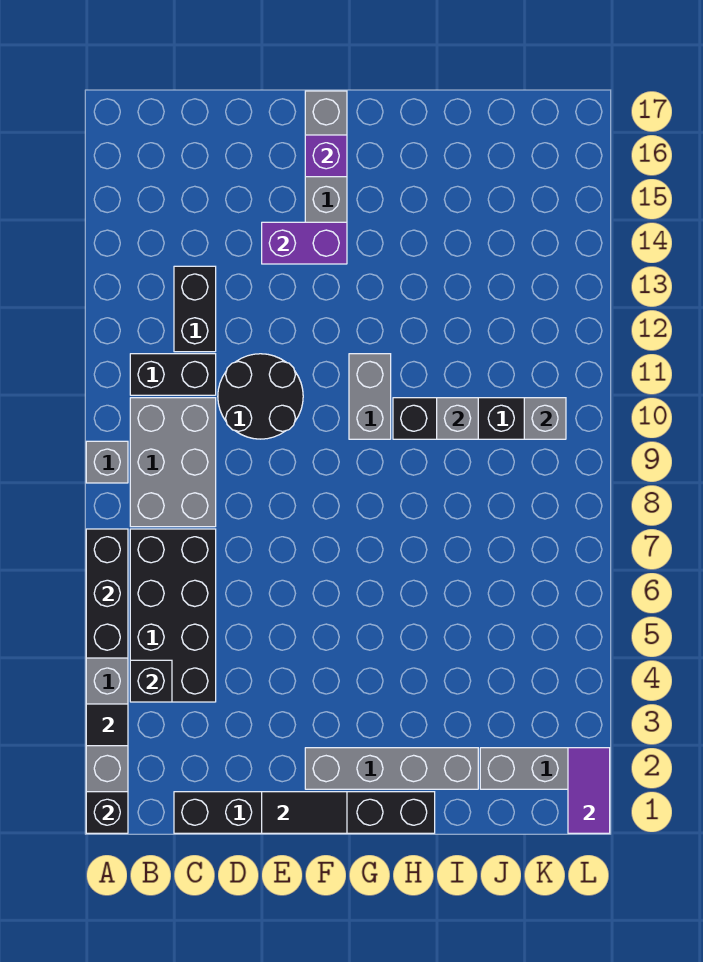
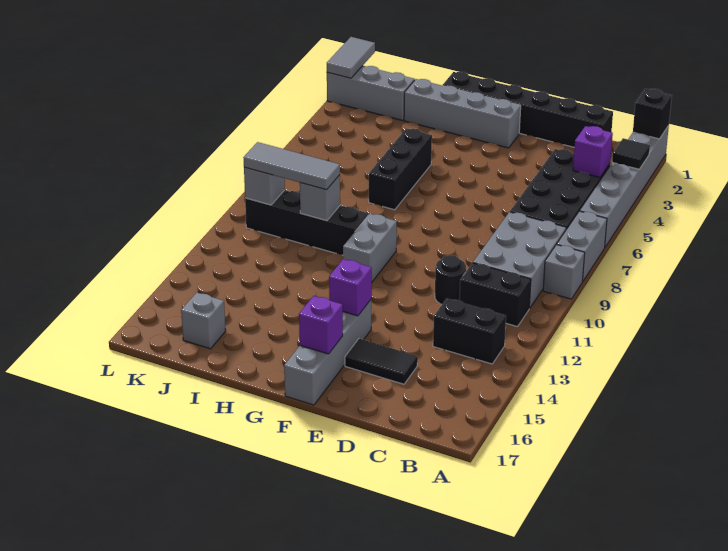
black brick A5:A7 level 2 -> black brick H5:H7 level 1
none -> grey brick A7:A8 level 1
black brick B4 level 2 -> purple brick B4 level 2
black brick C12:C13 level 1 -> black brick B13:C13 level 1
black round brick D10:E11 level 1 -> black round brick D11 level 1
black tile E1:F1 level 2 -> black tile D15:E15 level 1
purple brick E14:F14 level 2 -> purple brick F14 level 2
none -> grey tile I10:K10 level 3
none -> grey brick J16 level 1
purple tile L1:L2 level 2 -> grey tile L1:L2 level 2

